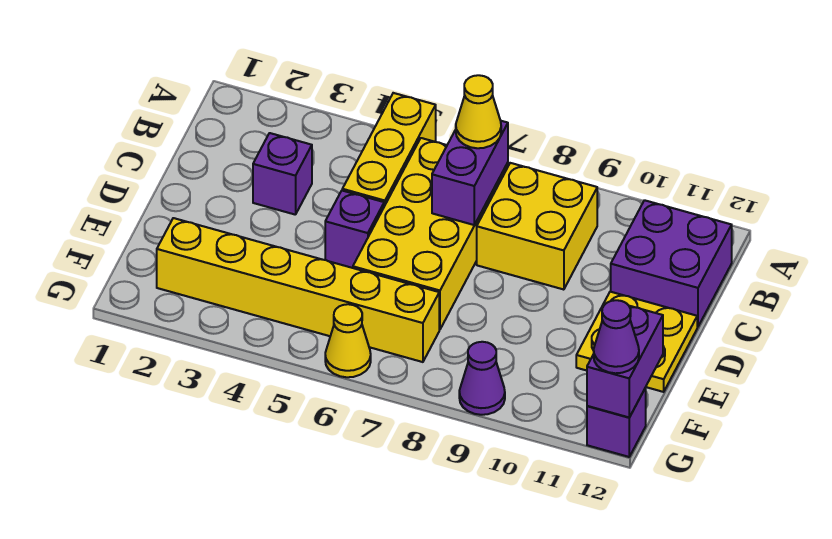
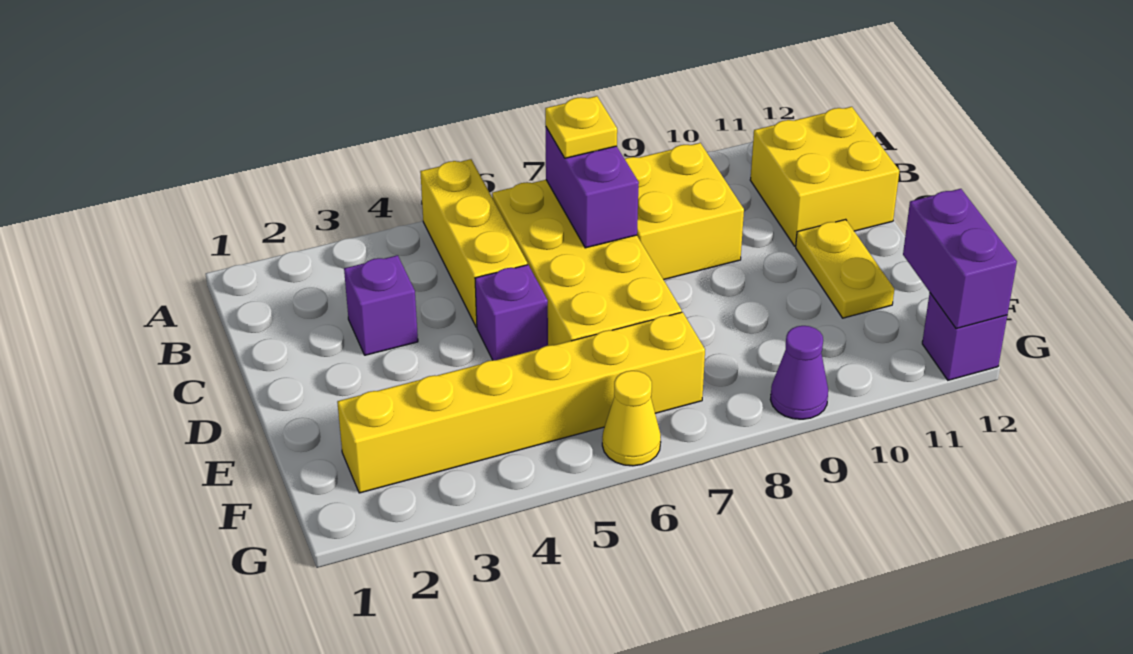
yellow cone B7 level 3 -> yellow plate B7 level 3
purple brick B11:C12 level 1 -> yellow brick B11:C12 level 1
yellow plate D11:E12 level 1 -> yellow plate D11:E11 level 1
purple cone G12 level 3 -> none

